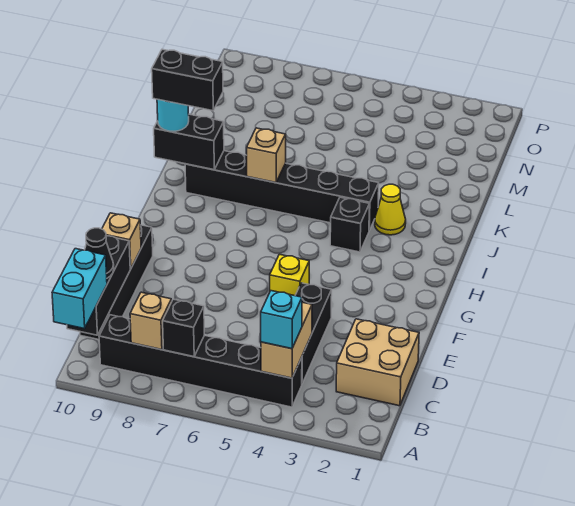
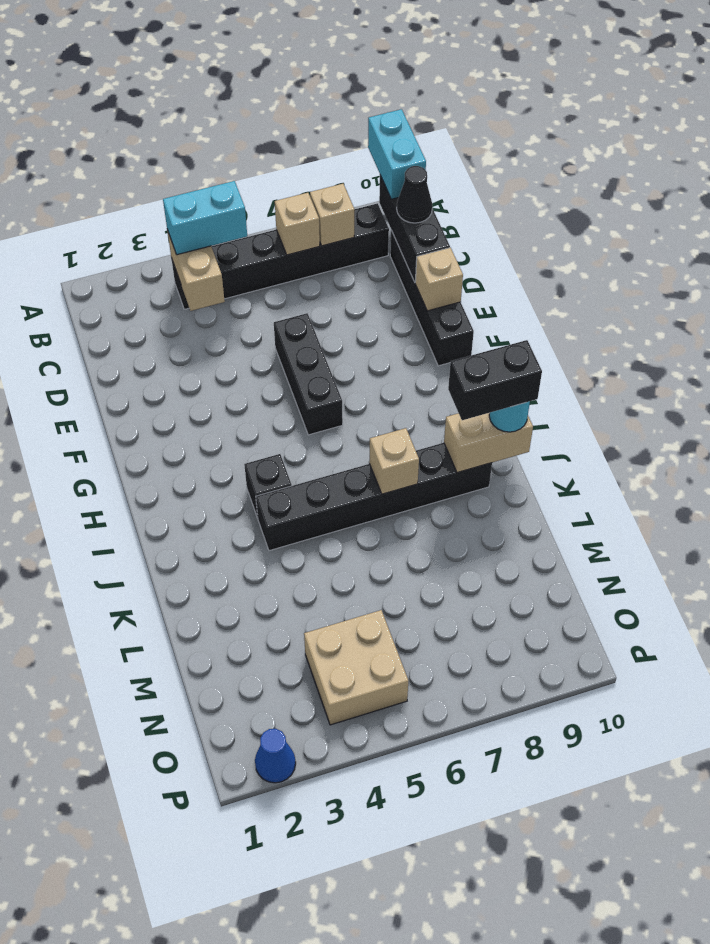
cyan brick B4 level 3 -> cyan brick B4:B5 level 3
black brick B7 level 2 -> tan brick B7 level 2
tan brick C1:D2 level 1 -> tan brick N4:O5 level 1
black brick C4:E4 level 1 -> black brick E6:G6 level 1
yellow brick F5 level 1 -> none
yellow cone J3 level 1 -> none
black brick J9:J10 level 2 -> tan brick J9:J10 level 2
none -> blue cone P2 level 1

